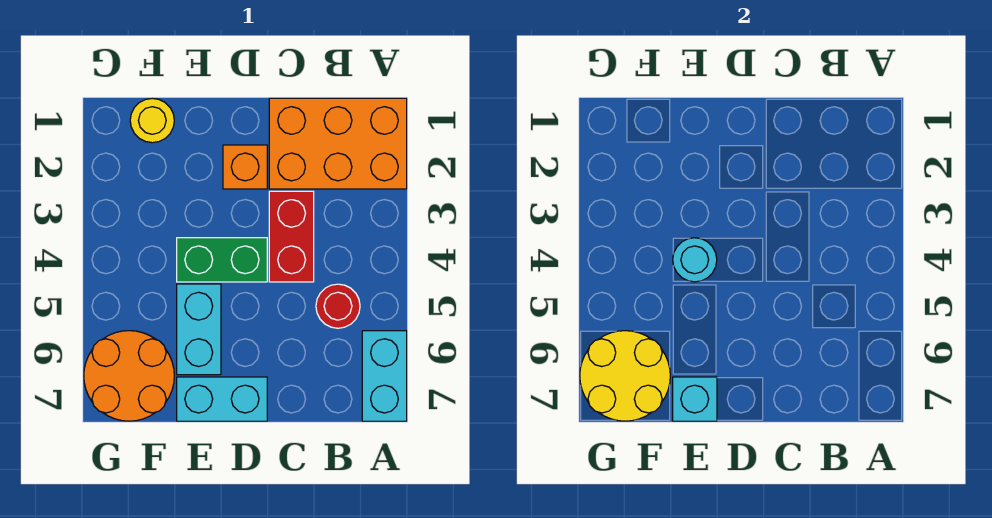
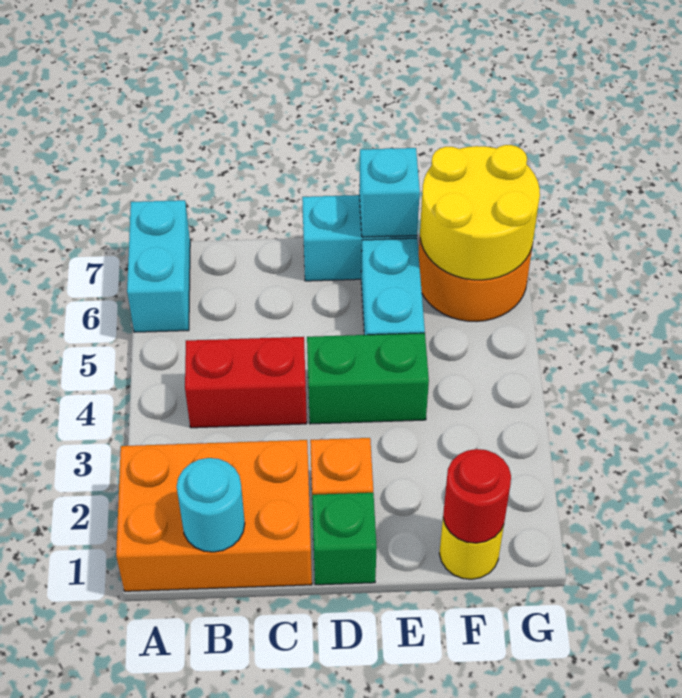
red round brick B5 level 1 -> red round brick F1 level 2
red brick C3:C4 level 1 -> red brick B4:C4 level 1
none -> green brick D1 level 1
cyan round brick E4 level 2 -> cyan round brick B1 level 2

